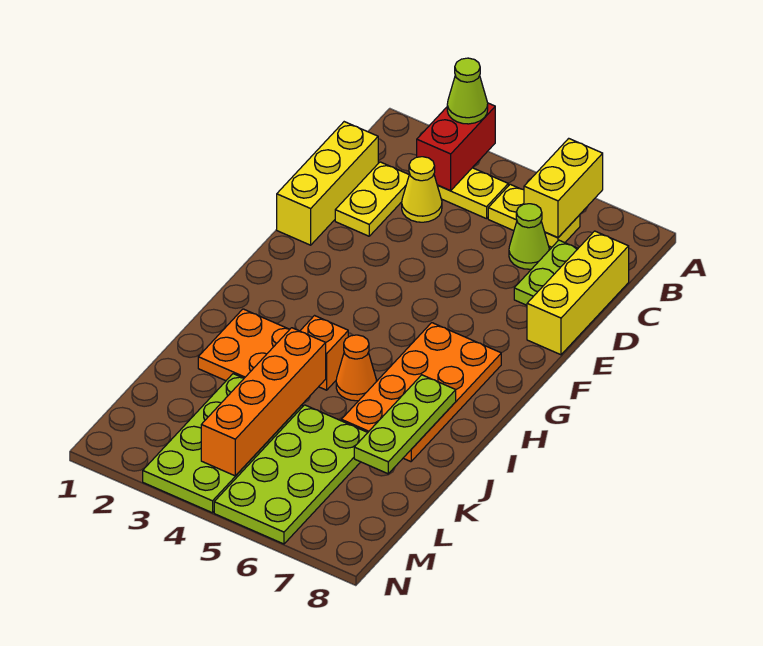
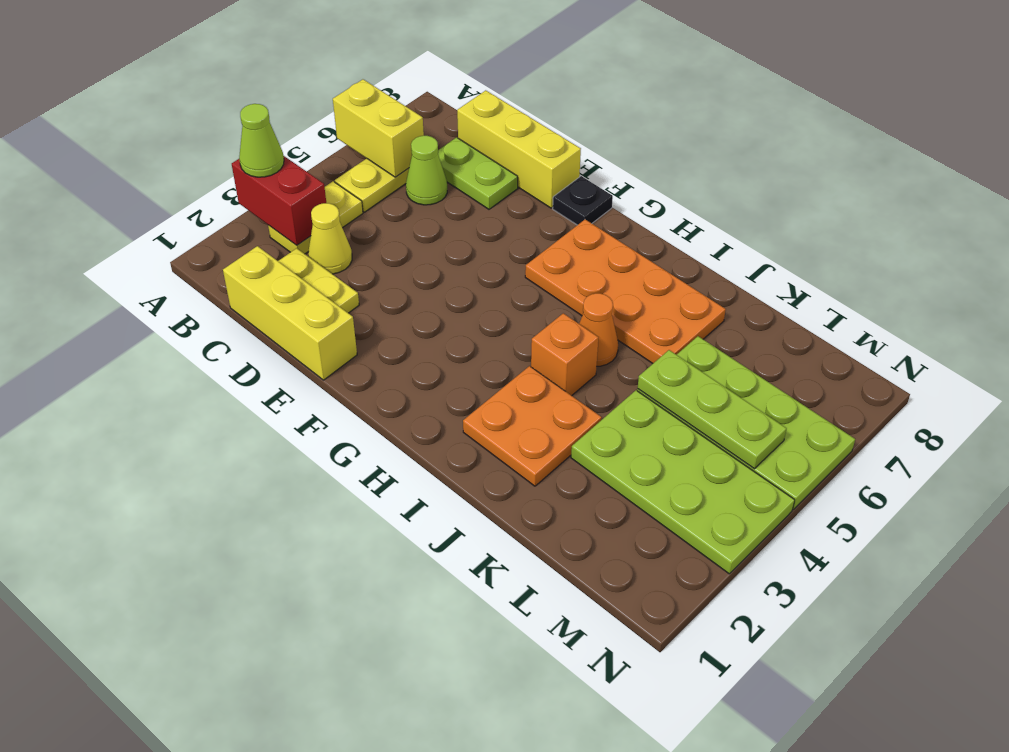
none -> black plate F8 level 1
lime plate I7:K7 level 2 -> lime plate K5:M5 level 2
orange brick J4:M4 level 2 -> none

